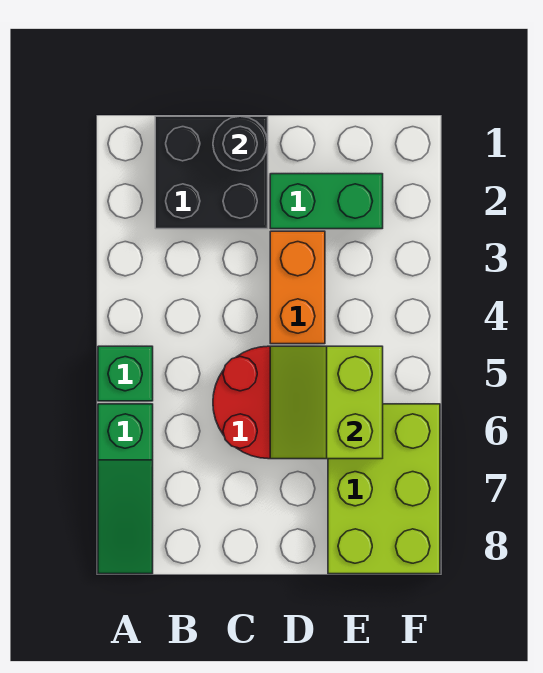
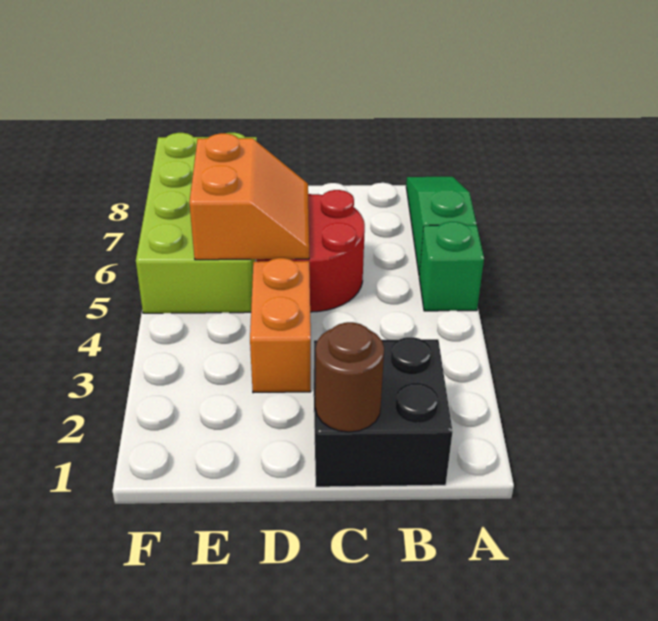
black round brick C1 level 2 -> brown round brick C1 level 2
green brick D2:E2 level 1 -> none
lime slope D5:E6 level 2 top E -> orange slope D5:E6 level 2 top E
lime brick E6:F8 level 1 -> lime brick E5:F8 level 1

